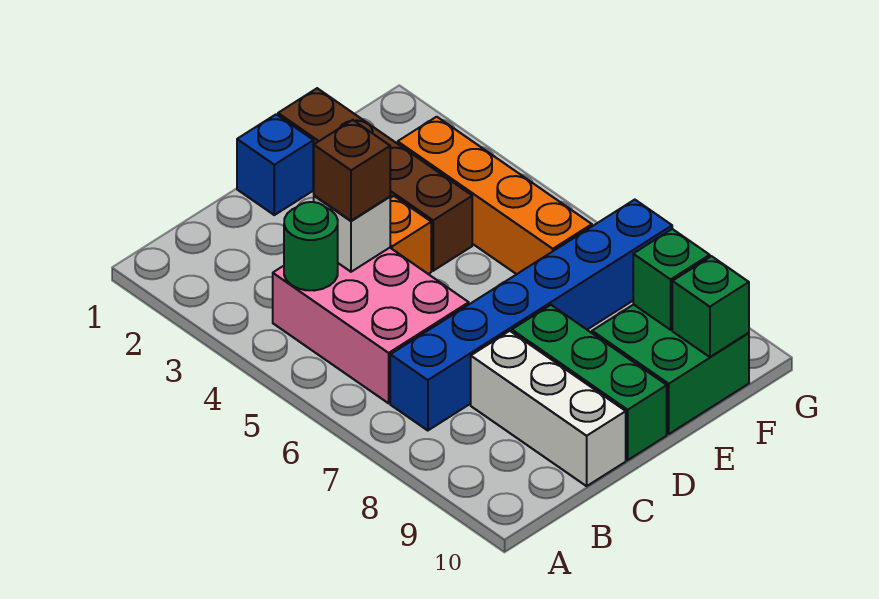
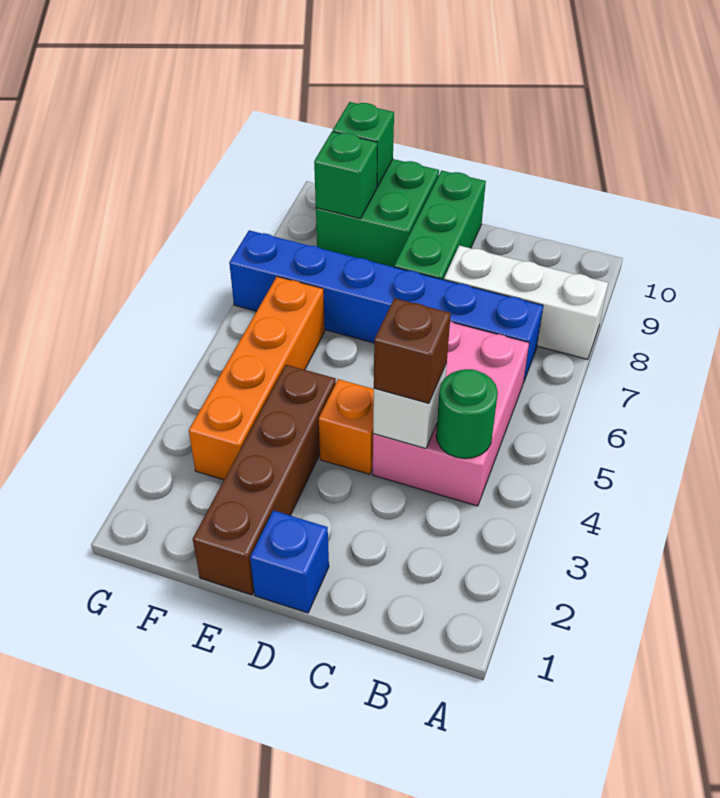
white brick C8:C10 level 1 -> white brick A8:C8 level 1

